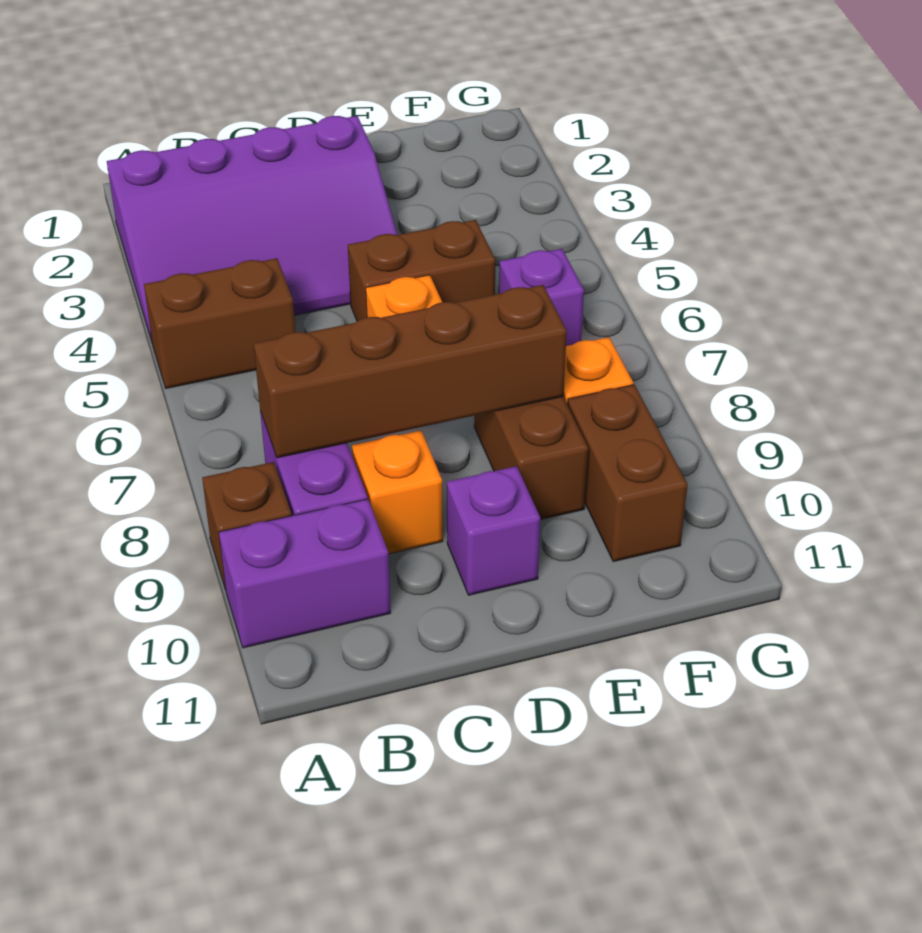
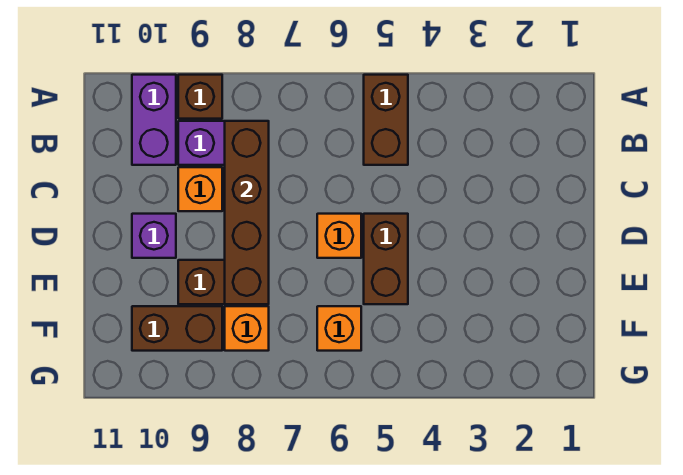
purple slope A2:D4 level 1 top 2 -> none
purple brick F6 level 1 -> orange brick F6 level 1

